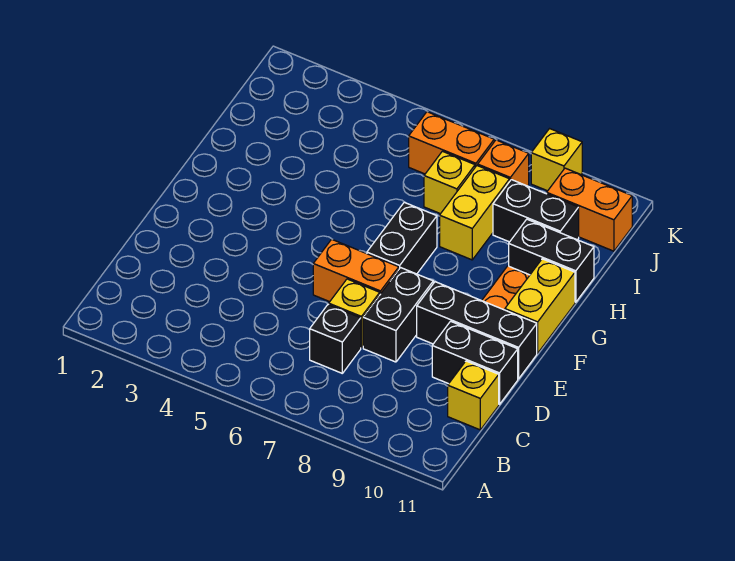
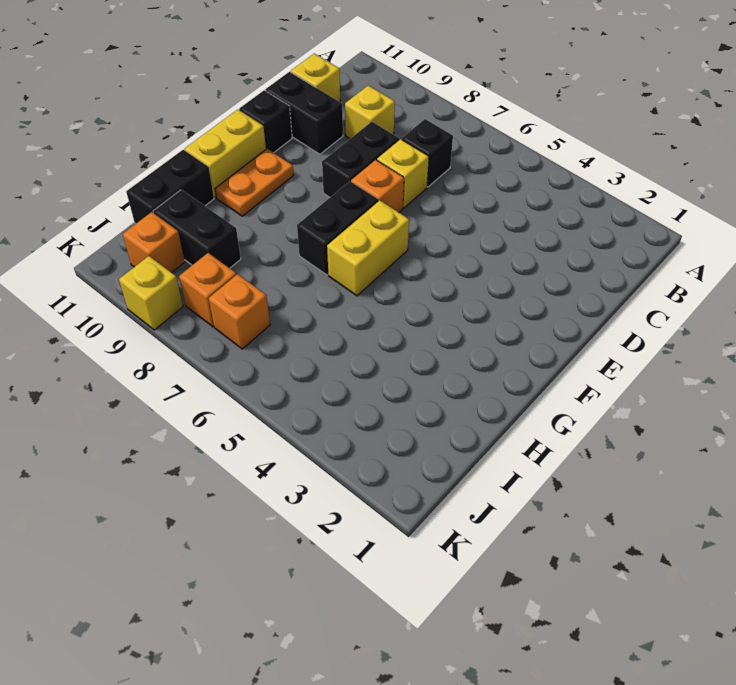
orange brick E6:E7 level 1 -> orange brick E7 level 1
black brick E9:E11 level 1 -> black brick E11 level 1
yellow brick H8:I8 level 1 -> yellow brick F6:G6 level 1
black brick H10:H11 level 1 -> black brick H11:I11 level 1
yellow brick I7 level 1 -> yellow brick C9 level 1
orange brick J6:J7 level 1 -> orange brick J7 level 1
orange brick J10:J11 level 1 -> orange brick J10 level 1

